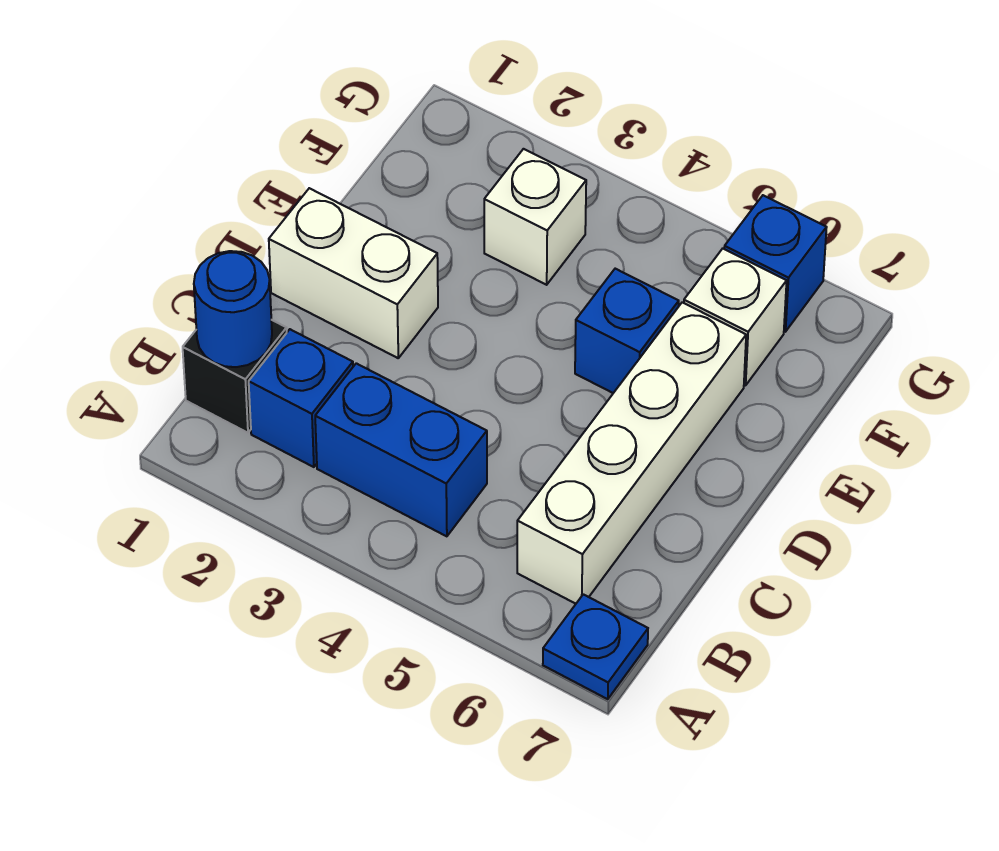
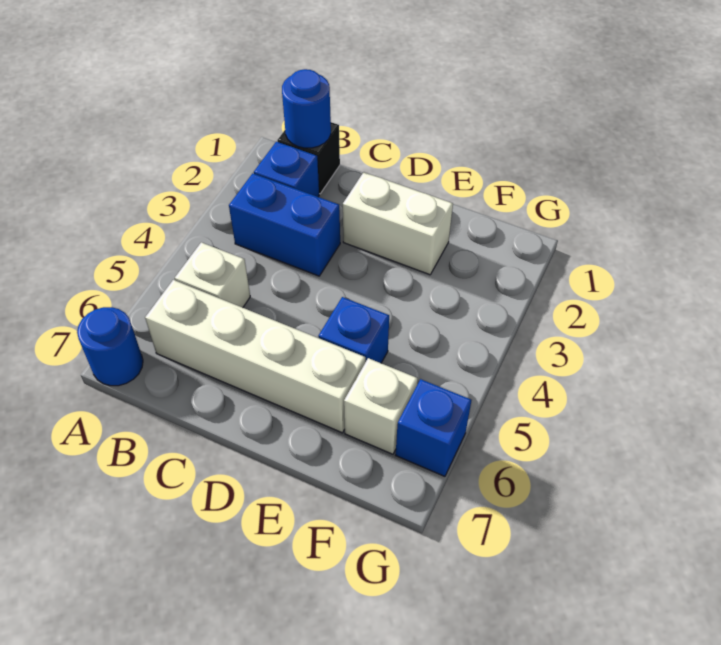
blue plate A7 level 1 -> blue round brick A7 level 1
blue brick B3:B4 level 1 -> blue brick B3:C3 level 1
white brick D1:D2 level 1 -> white brick D2:E2 level 1
white brick F3 level 1 -> white brick B5 level 1

